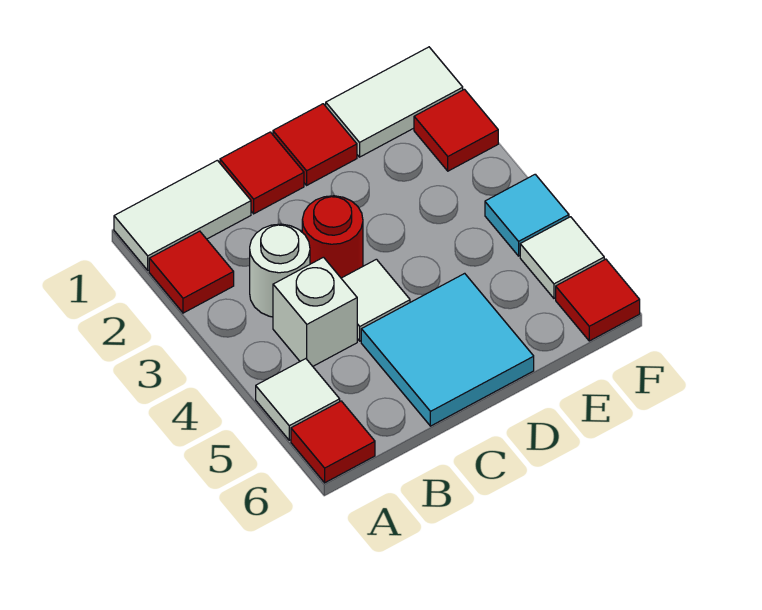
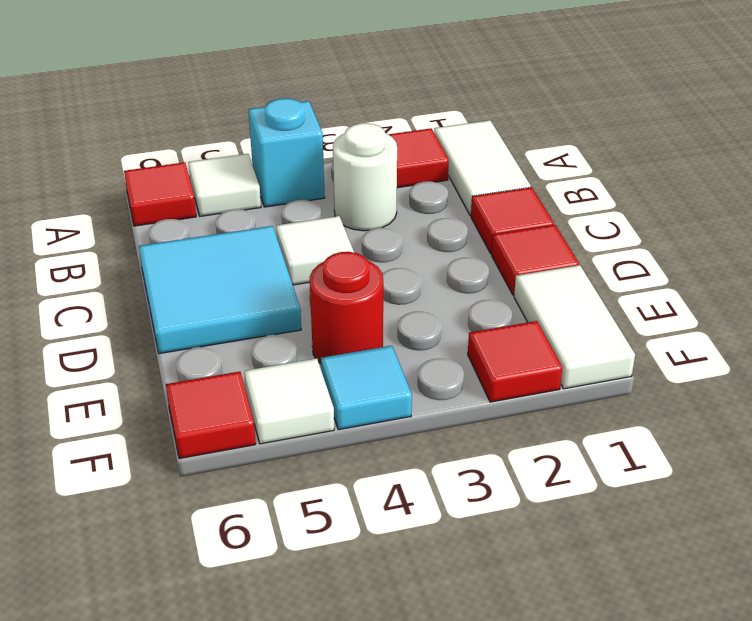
none -> cyan brick A4 level 1
white brick B4 level 1 -> none
red round brick C3 level 1 -> red round brick E4 level 1

